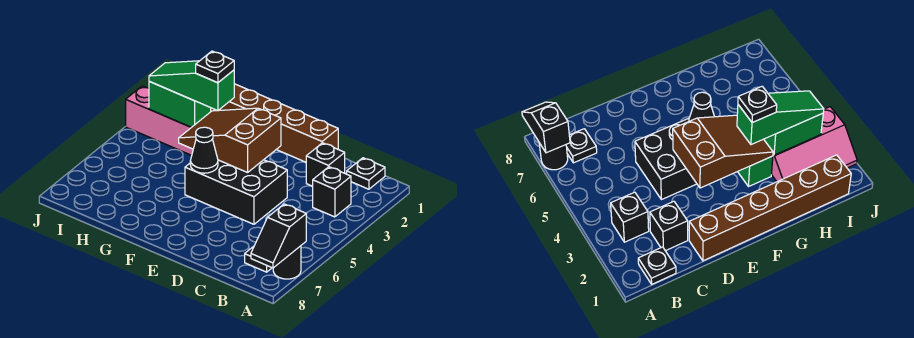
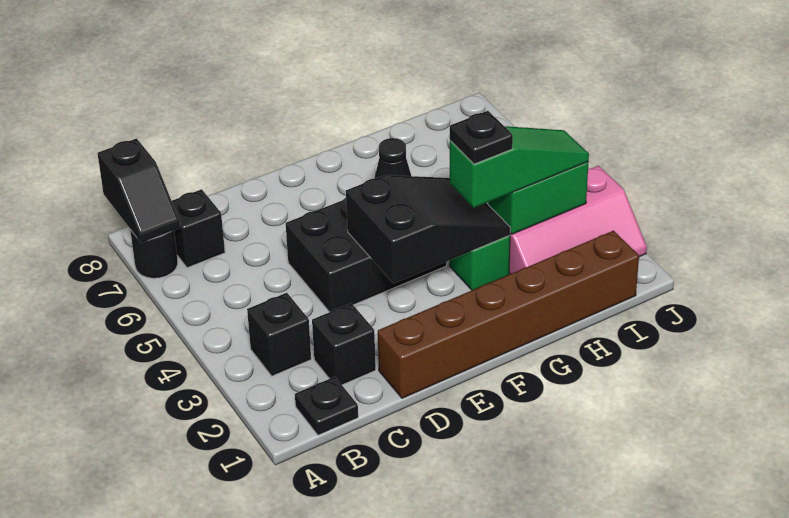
black slope A7:A8 level 2 top 7 -> black slope A7:A8 level 2 top 8
black plate B7 level 1 -> black brick B7 level 1
brown slope E3:G4 level 2 top E -> black slope E3:G4 level 2 top E

